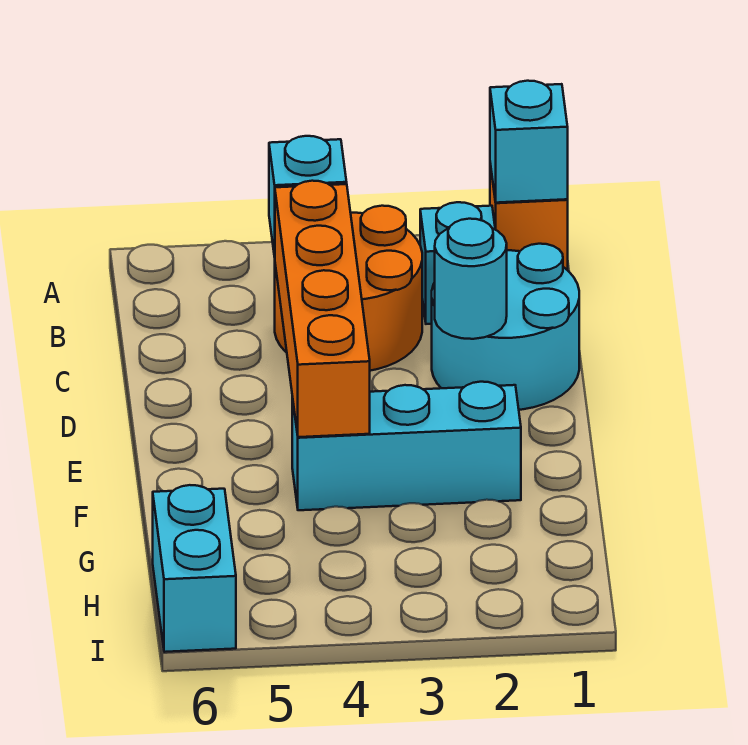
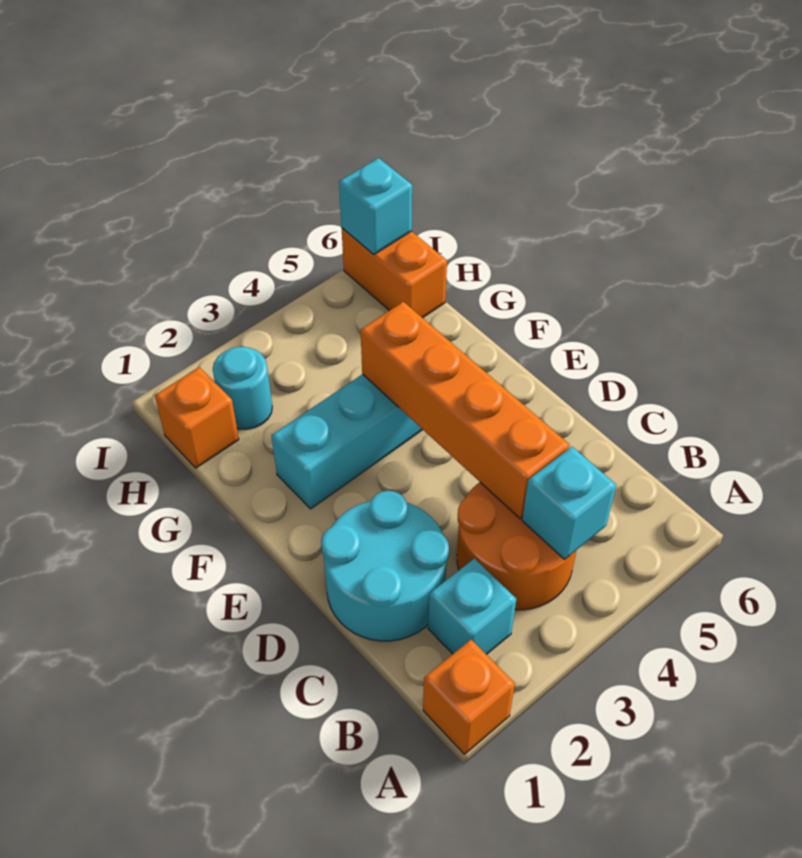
cyan brick A1 level 2 -> cyan brick I6 level 2
cyan round brick D2 level 2 -> cyan round brick H2 level 1
none -> orange brick H1 level 1
cyan brick H6:I6 level 1 -> orange brick H6:I6 level 1

